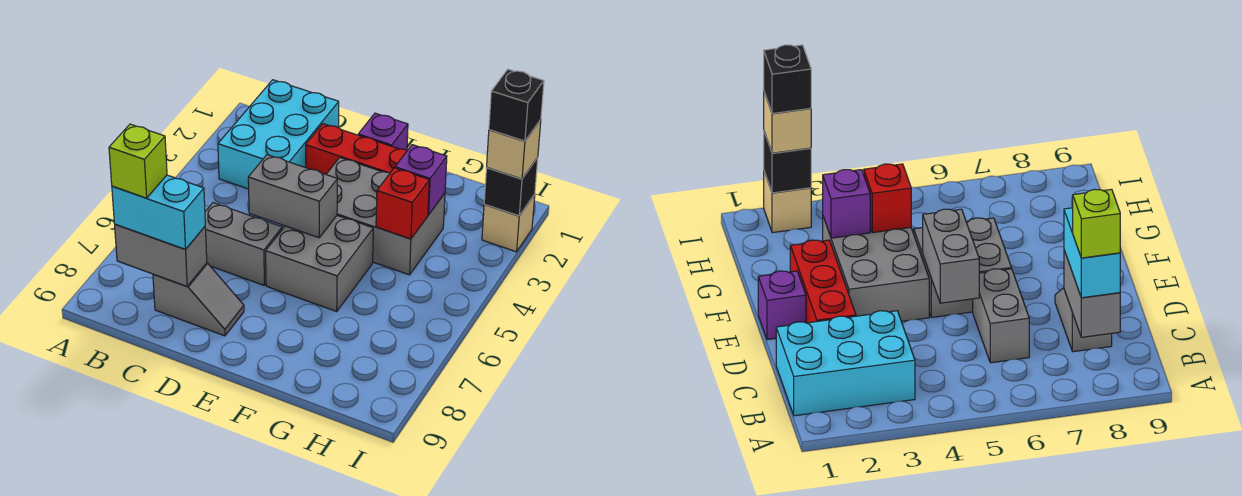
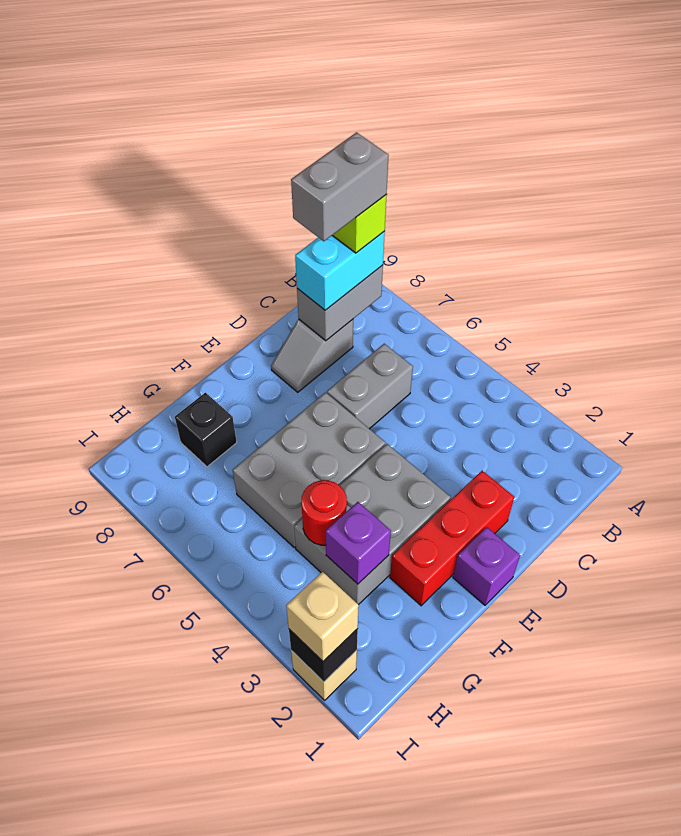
cyan brick B1:C3 level 1 -> none
grey brick D5:E5 level 2 -> grey brick B8:C8 level 5
grey brick E5:F6 level 1 -> grey brick E5:G6 level 1
red brick G4 level 2 -> red round brick G4 level 2
black brick I2 level 4 -> black brick G8 level 1

